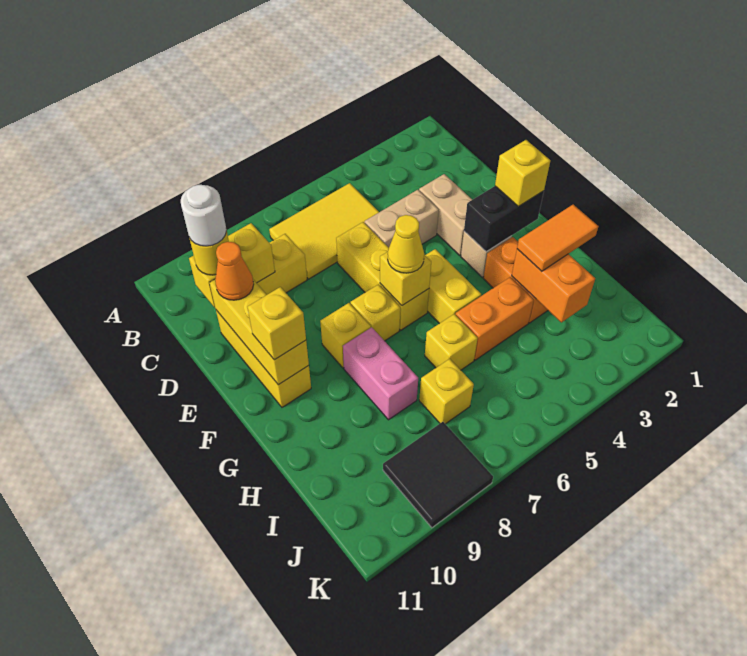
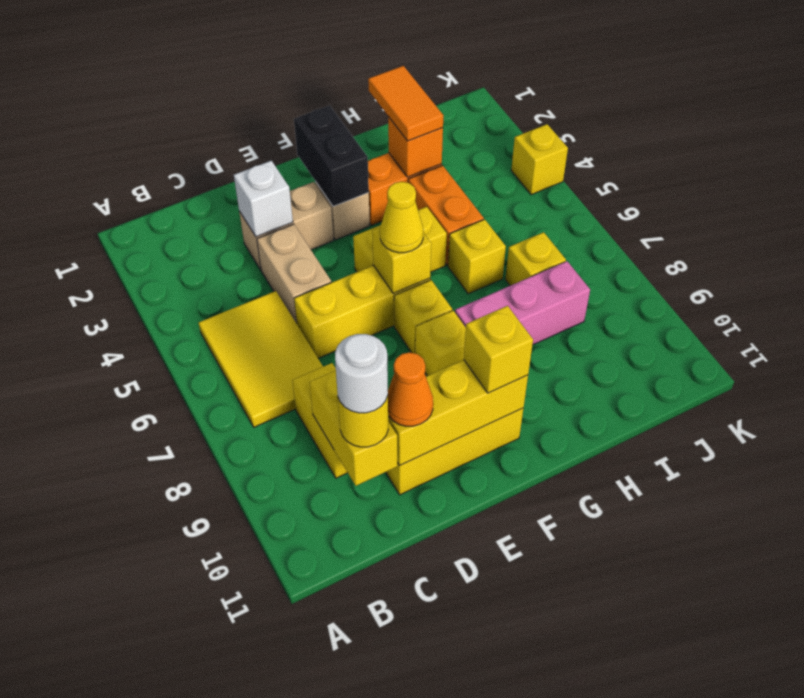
none -> white brick D3 level 2
yellow brick F2 level 3 -> yellow brick K4 level 1
pink brick G8:H8 level 1 -> pink brick G8:I8 level 1
orange brick H3:I3 level 2 -> orange brick H3 level 2
black tile J8:K9 level 1 -> none

